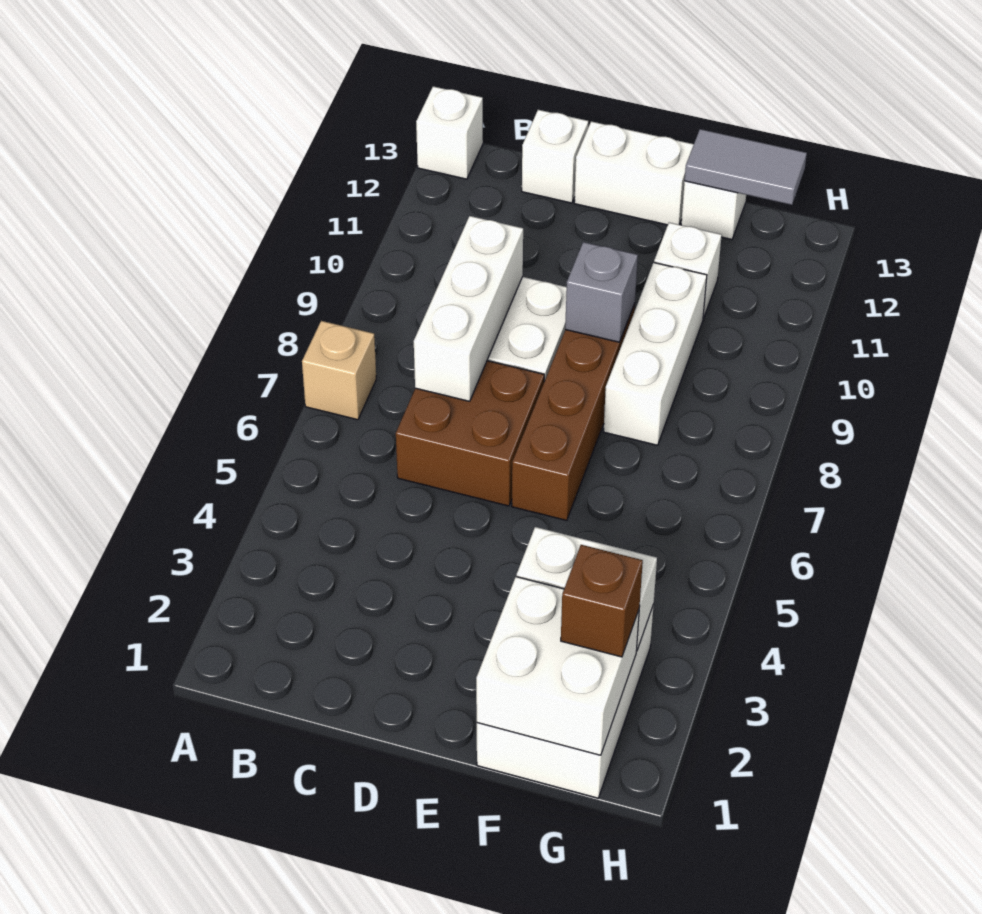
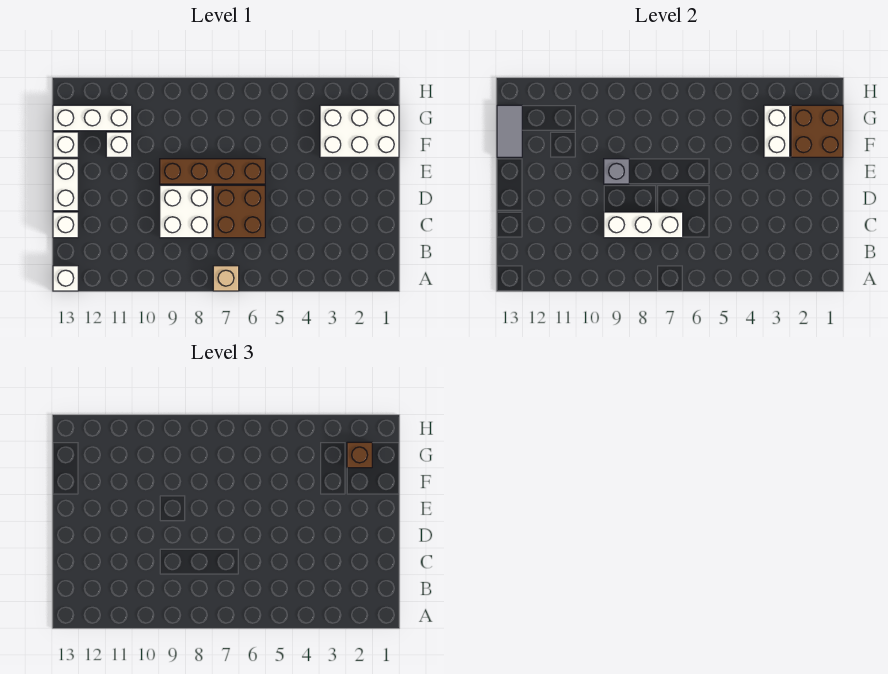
white brick F1:G2 level 2 -> brown brick F1:G2 level 2
white brick F8:F10 level 1 -> white brick G11:G13 level 1

